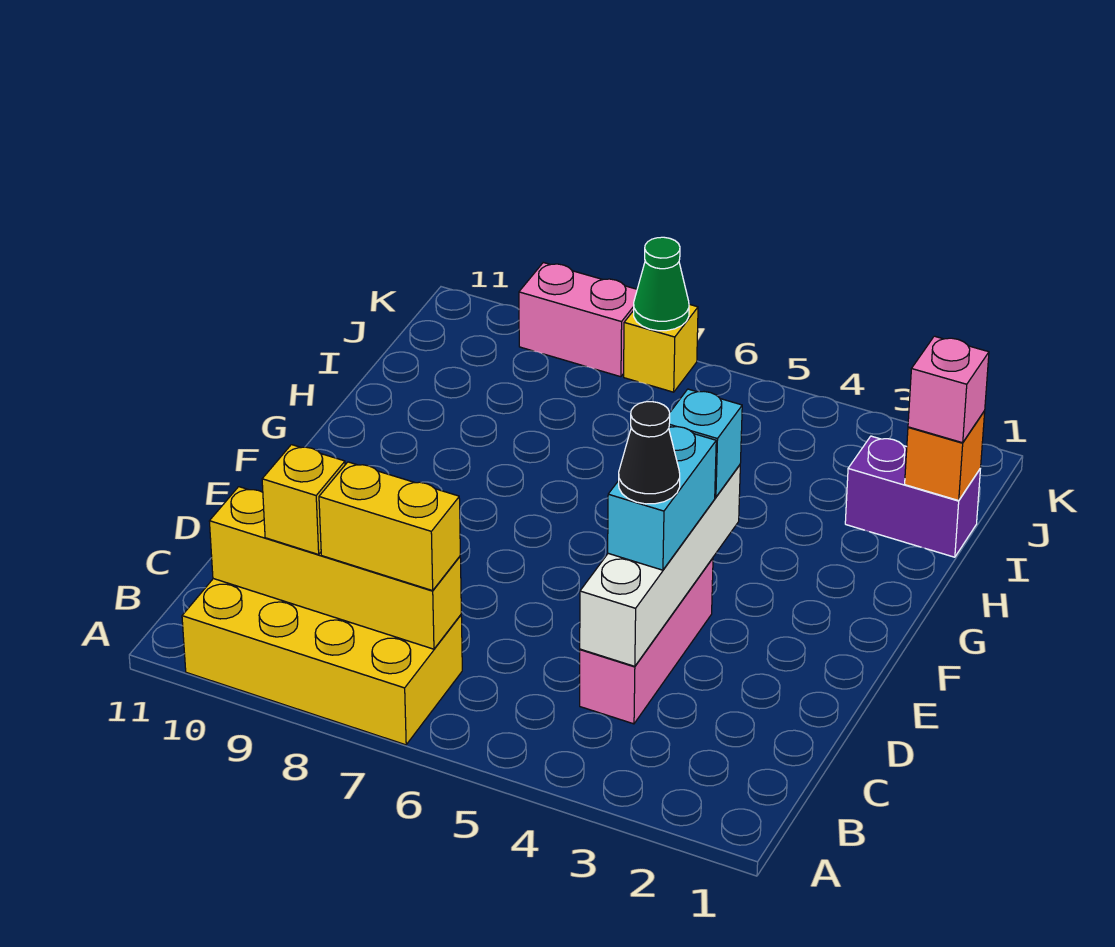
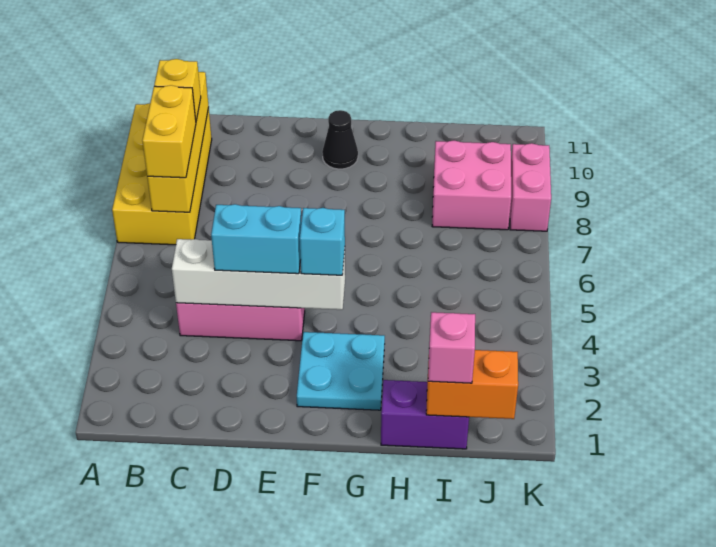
black cone D4 level 4 -> black cone F10 level 1
none -> cyan plate F2:G3 level 1
purple brick I1:I2 level 1 -> purple brick H1:I1 level 1
orange brick I1 level 2 -> orange brick I1:J1 level 2
none -> pink brick I8:J9 level 1
yellow brick K7 level 1 -> none
green cone K7 level 2 -> none

